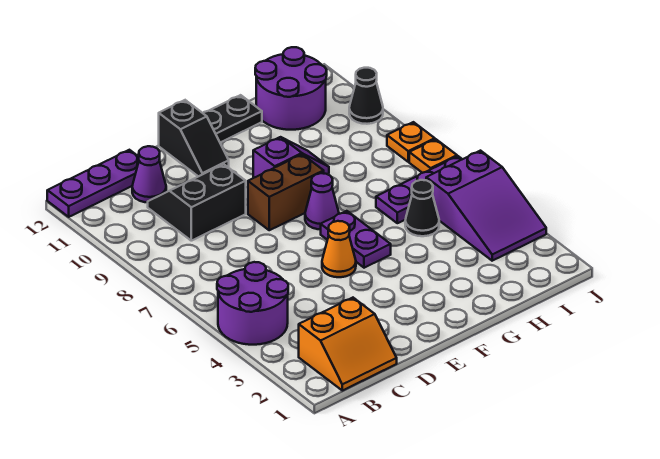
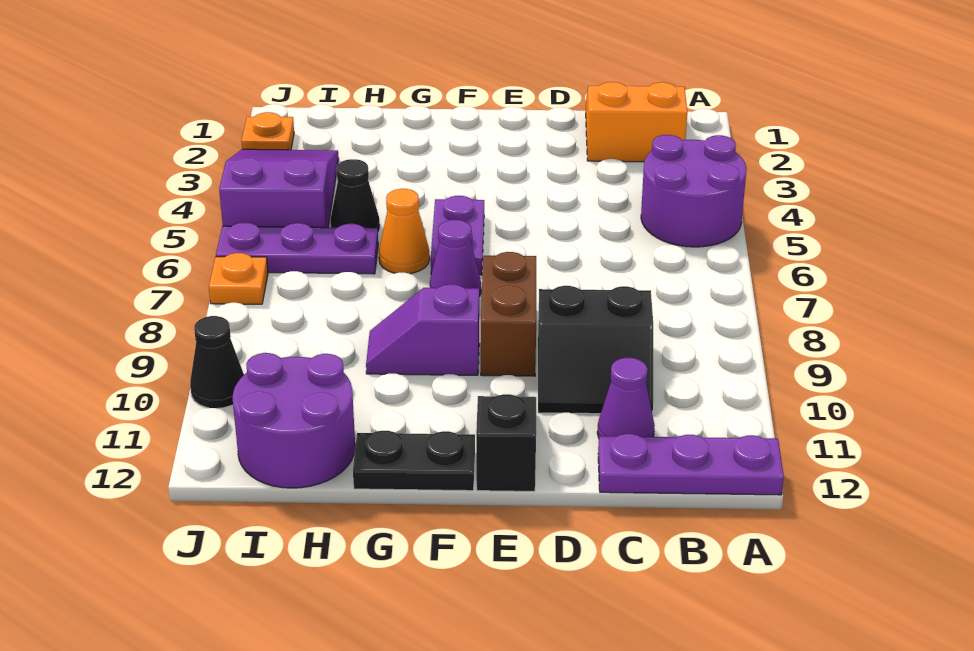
orange cone E5 level 1 -> orange cone G6 level 1
brown brick E8:F8 level 1 -> brown brick E8:E9 level 1
orange plate J8 level 1 -> orange plate J2 level 1

